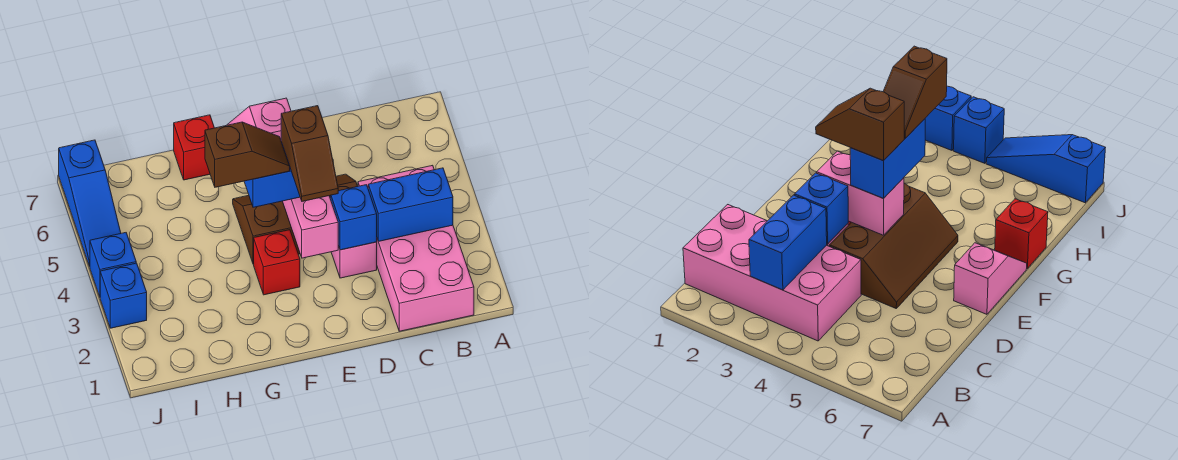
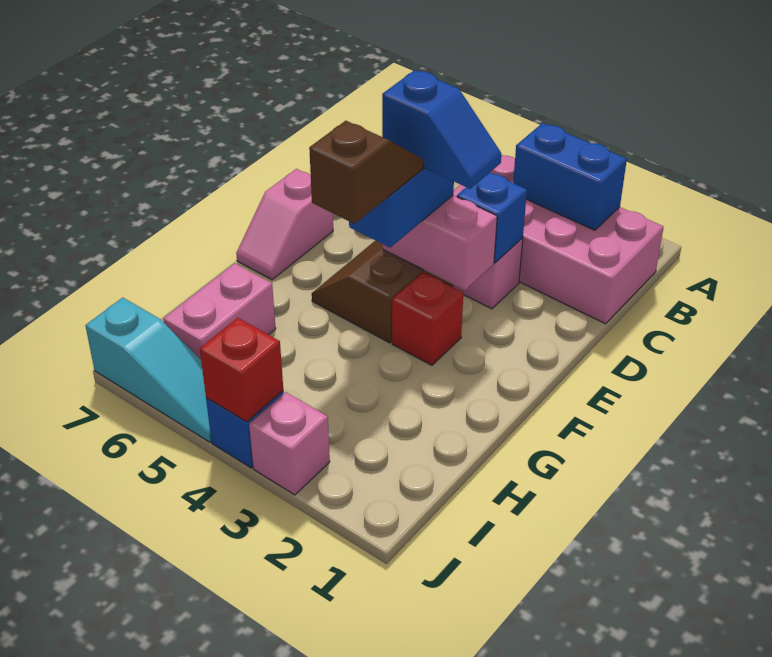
blue brick B3:C3 level 2 -> blue brick B2:B3 level 2
brown slope E3:E4 level 4 top 4 -> blue slope E3:E4 level 4 top 4
red brick G7 level 1 -> red brick J4 level 2
none -> pink brick H6:I6 level 1
blue brick J3 level 1 -> pink brick J3 level 1
blue slope J5:J7 level 1 top 7 -> cyan slope J5:J7 level 1 top 7

